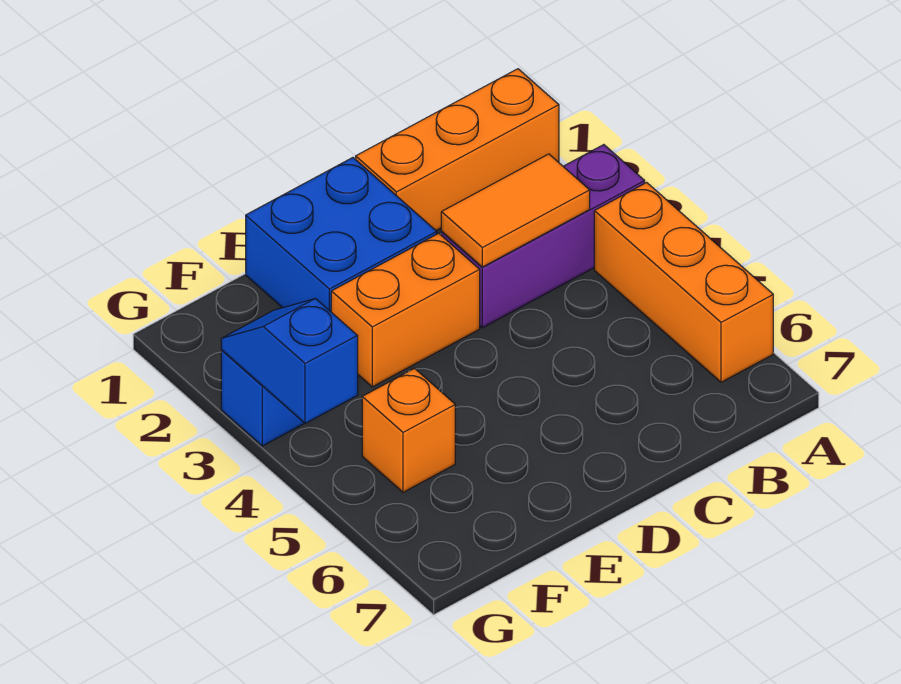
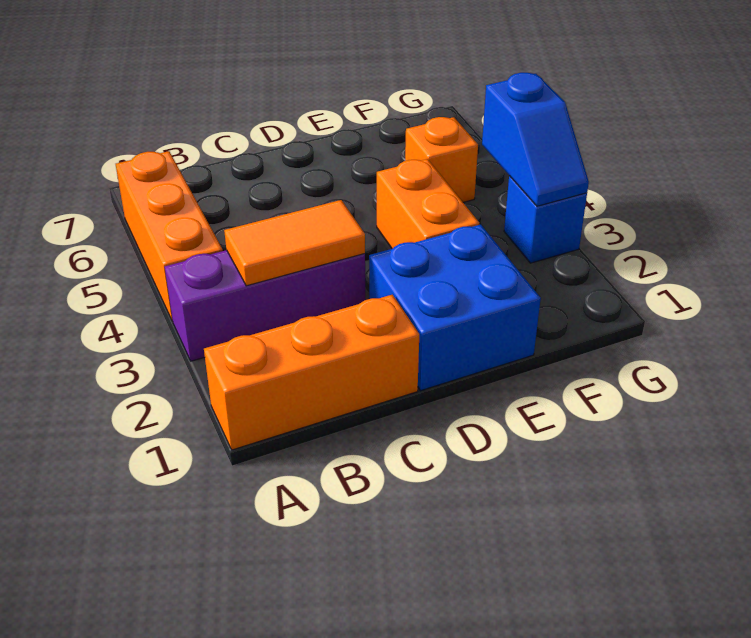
orange brick D3:E3 level 1 -> orange brick E3:E4 level 1

